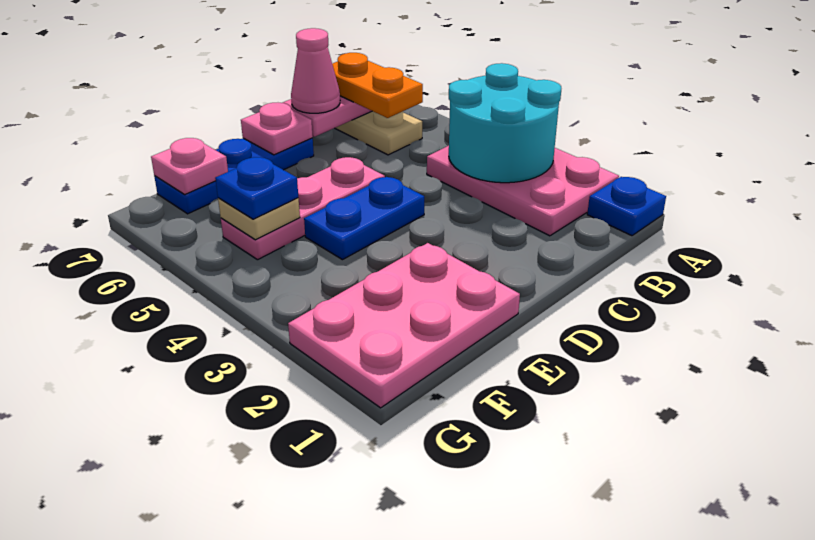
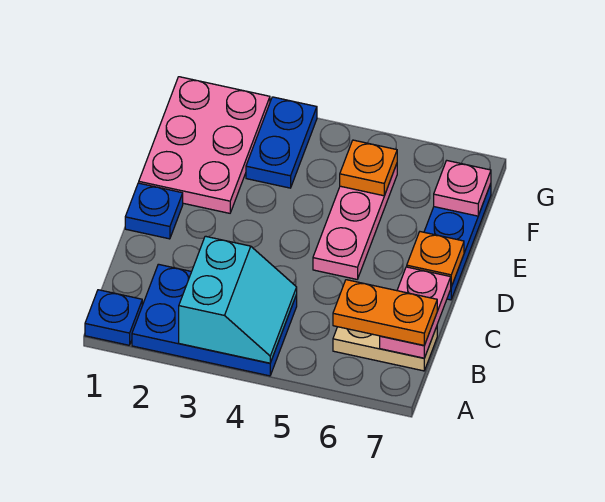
pink plate A2:B4 level 1 -> blue plate A2:B4 level 1
cyan round brick A3:B4 level 2 -> cyan slope A3:B4 level 2 top 3
pink cone C7 level 3 -> none
blue plate D4:E4 level 1 -> blue plate F3:G3 level 1
pink plate D7 level 2 -> orange plate D7 level 2
tan plate F5 level 2 -> orange plate F5 level 2
blue plate F5 level 3 -> blue plate D1 level 1

